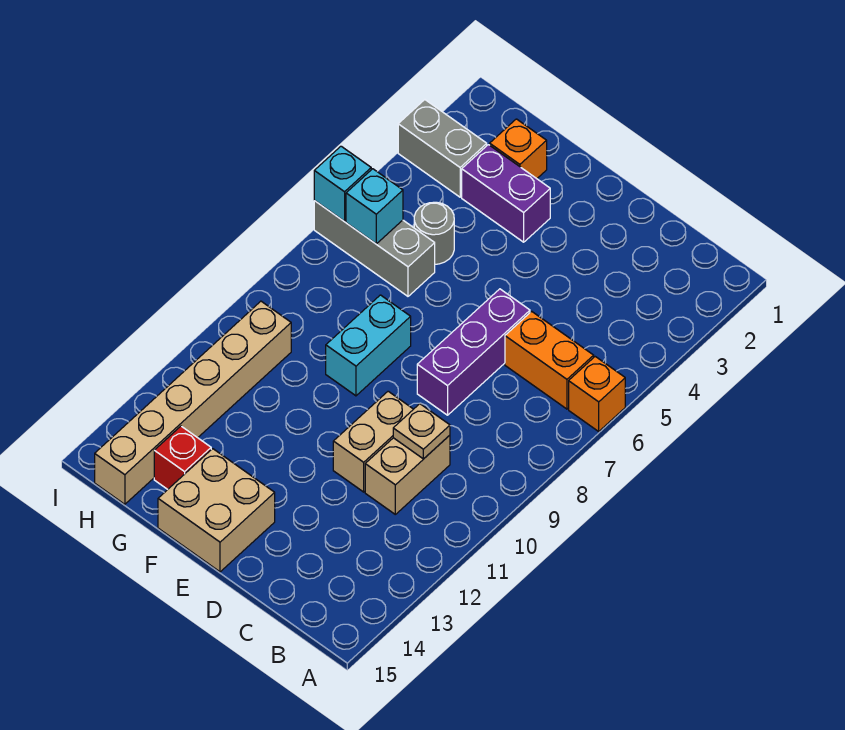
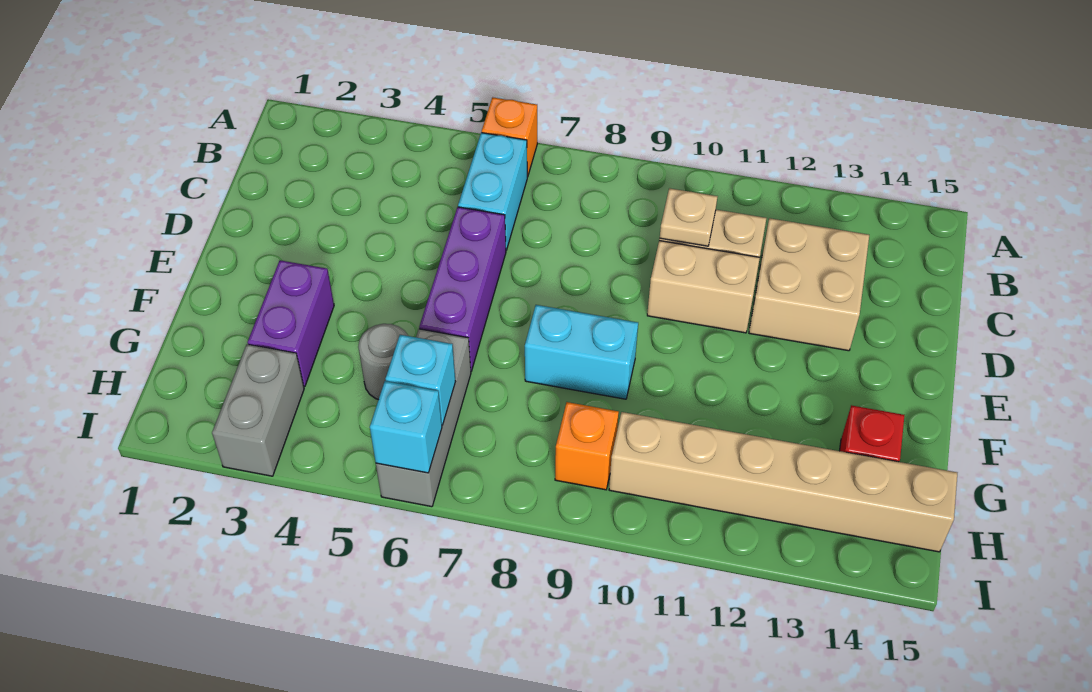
orange brick B6:C6 level 1 -> cyan brick B6:C6 level 1
purple brick D6:D8 level 1 -> purple brick D6:F6 level 1
tan brick E14:F15 level 1 -> tan brick C12:D13 level 1
orange brick G2 level 1 -> orange brick H9 level 1

